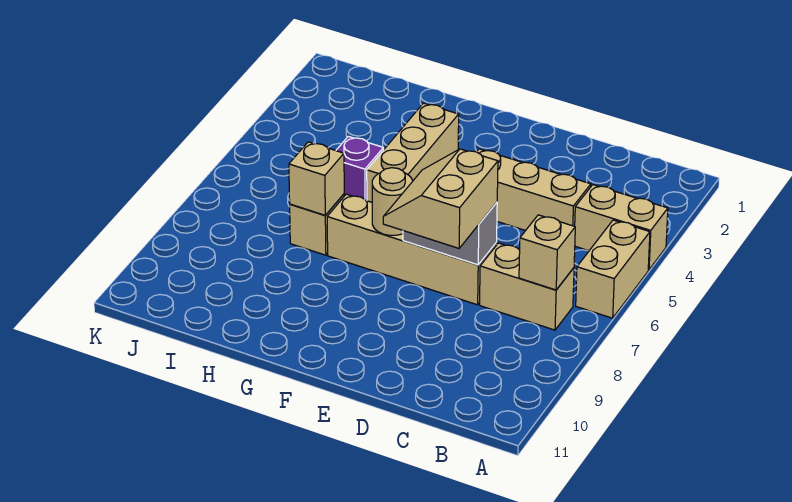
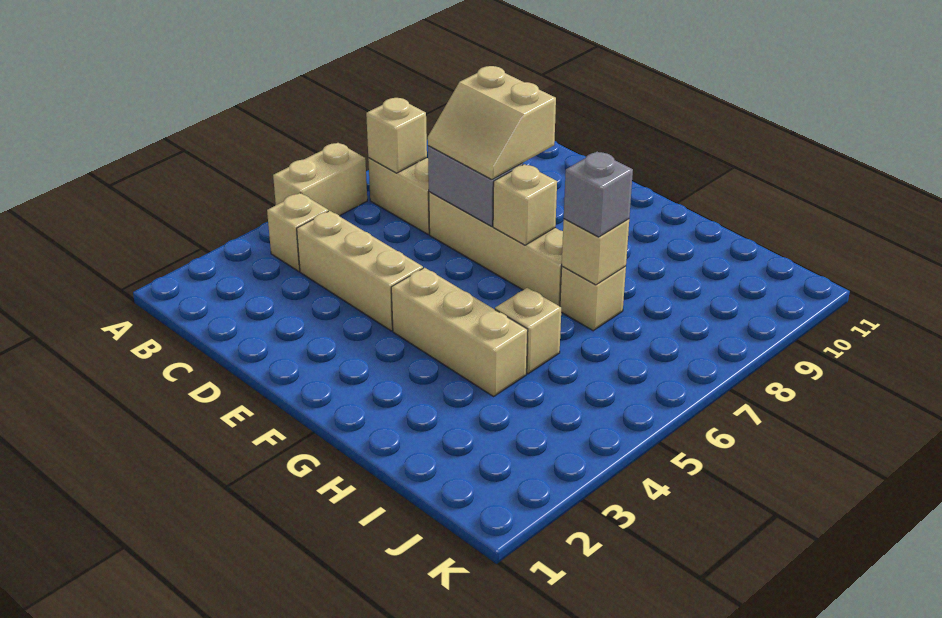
tan brick A4:B4 level 1 -> tan brick B4 level 1
tan slope D7:E8 level 3 top D -> tan slope D7:E8 level 3 top 8
tan round brick F7 level 2 -> tan brick F7 level 2
tan brick G3:G5 level 1 -> tan brick F4:H4 level 1
purple brick H5 level 1 -> tan brick H5 level 1
none -> grey brick H7 level 3

